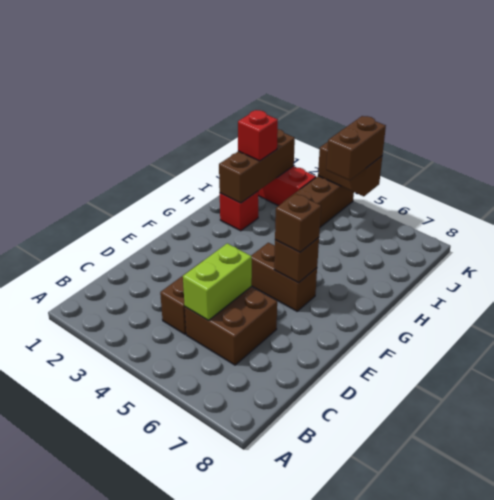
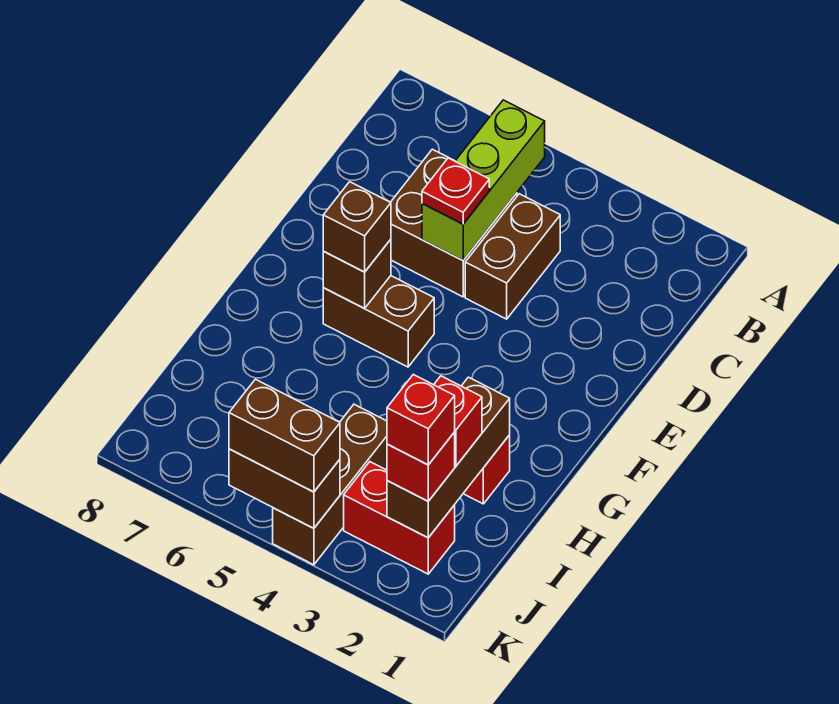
lime brick C5:D5 level 2 -> lime brick B5:D5 level 2
none -> red plate D5 level 3
none -> red brick J2 level 3
none -> red brick J2 level 4
brown brick J5:K5 level 3 -> brown brick K4:K5 level 3

